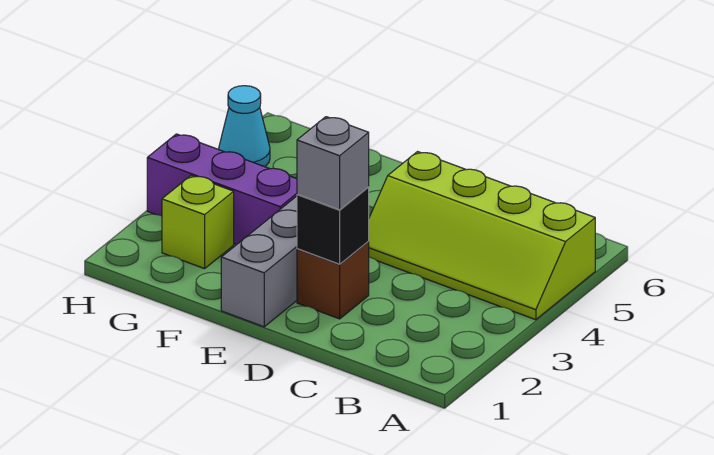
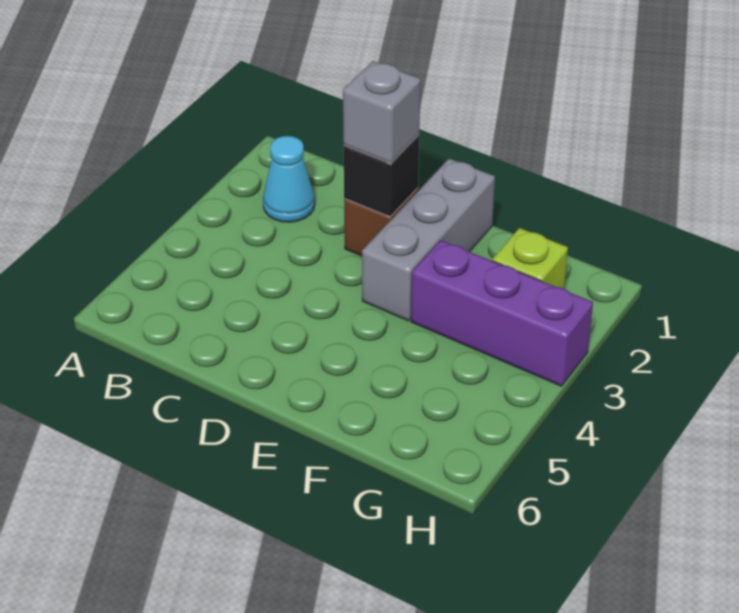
lime slope A4:D5 level 1 top 5 -> none
cyan cone H5 level 1 -> cyan cone B2 level 1

